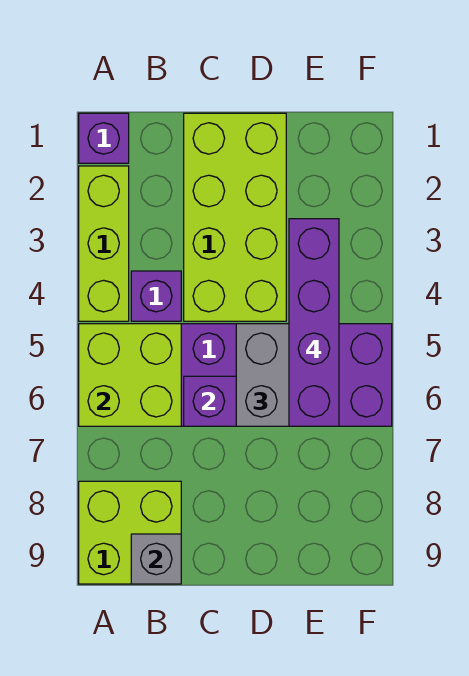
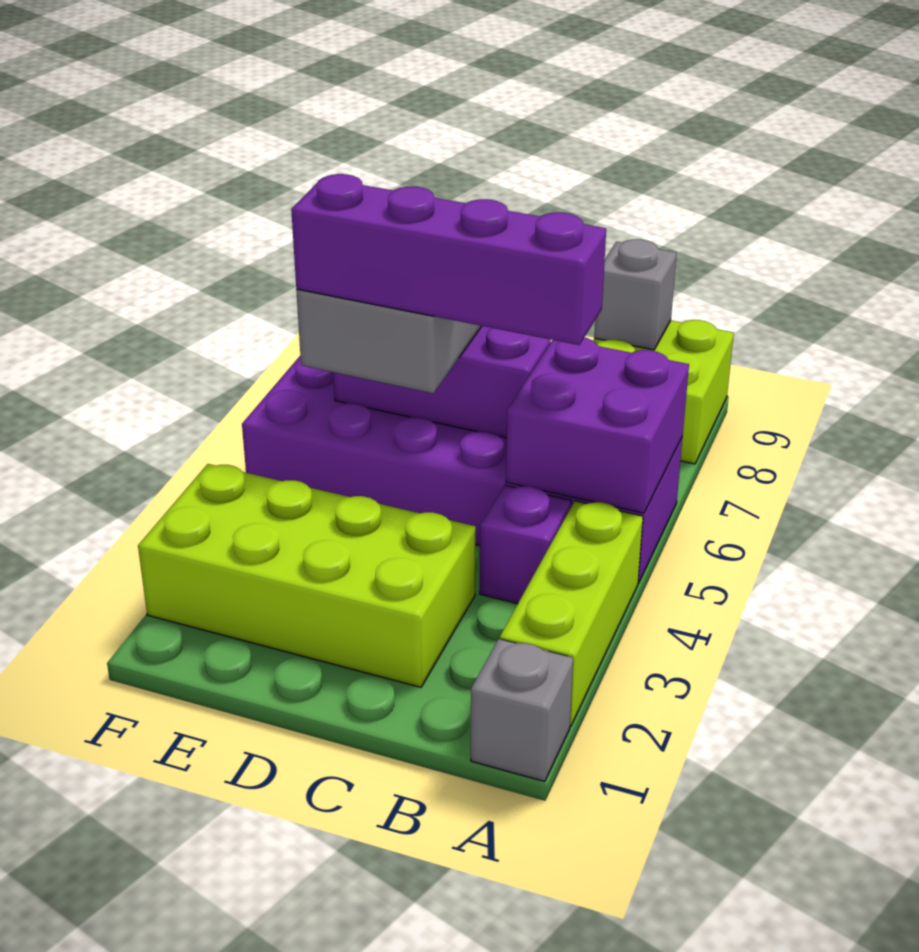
purple brick A1 level 1 -> grey brick A1 level 1
lime brick A5:B6 level 2 -> purple brick A5:B6 level 2
lime brick C1:D4 level 1 -> lime brick C2:F3 level 1
purple brick E3:E6 level 4 -> purple brick B5:E5 level 4

